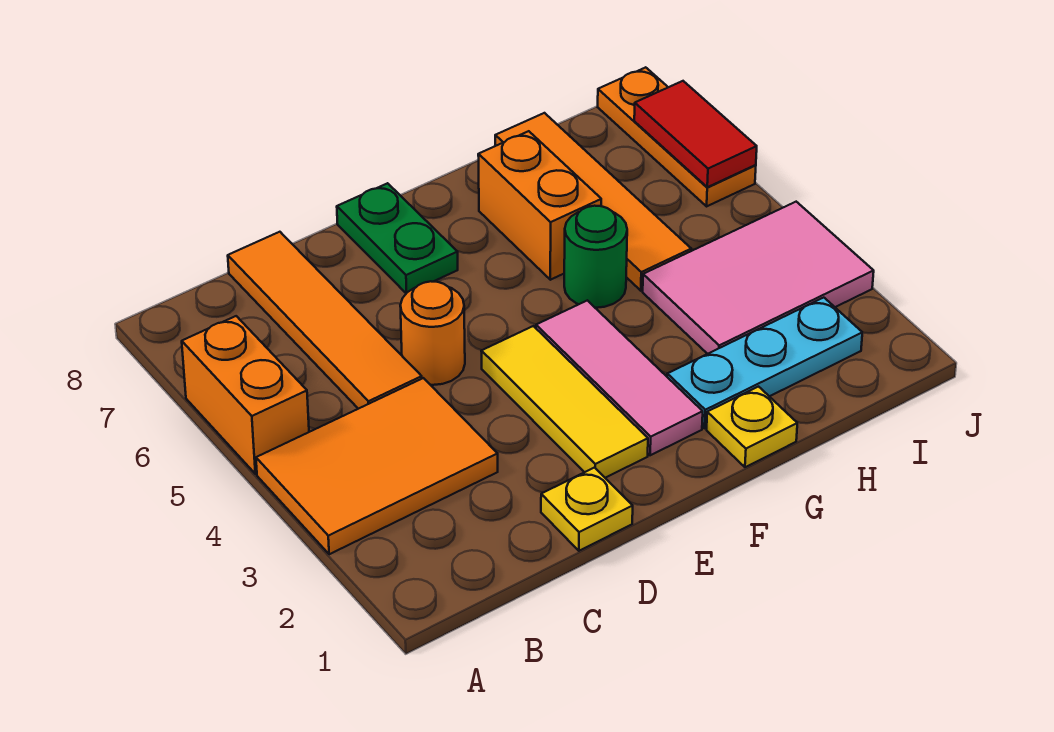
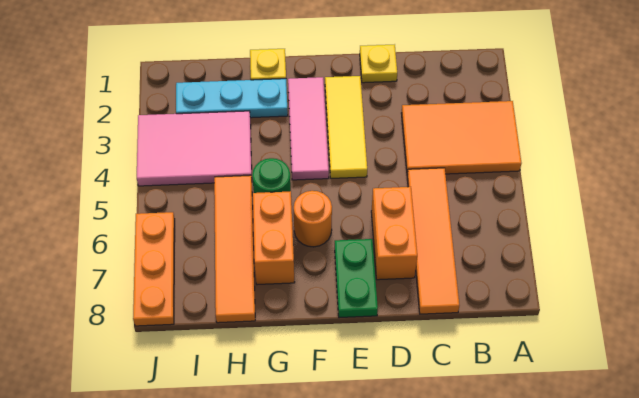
orange brick A5:A6 level 1 -> orange brick D6:D7 level 1
orange round brick D5 level 1 -> orange round brick F6 level 1
red tile J6:J7 level 2 -> none

